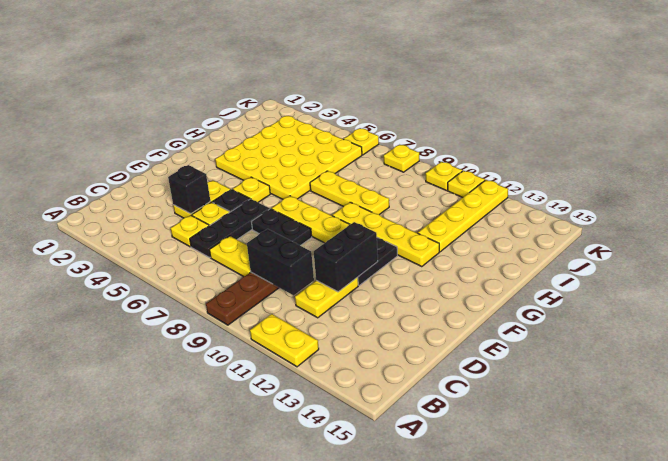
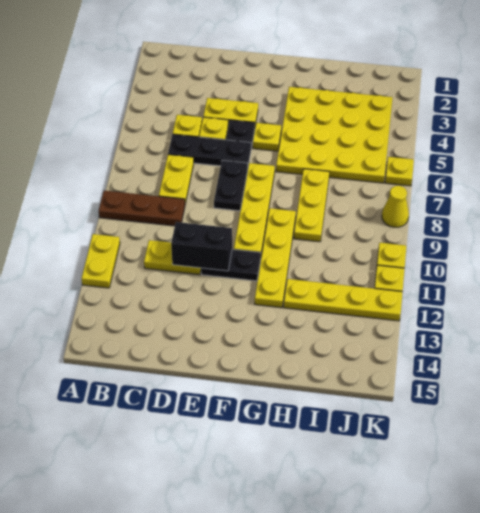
black brick C9:C10 level 2 -> none
black brick D4 level 2 -> none
yellow plate K8 level 1 -> yellow cone K8 level 1

